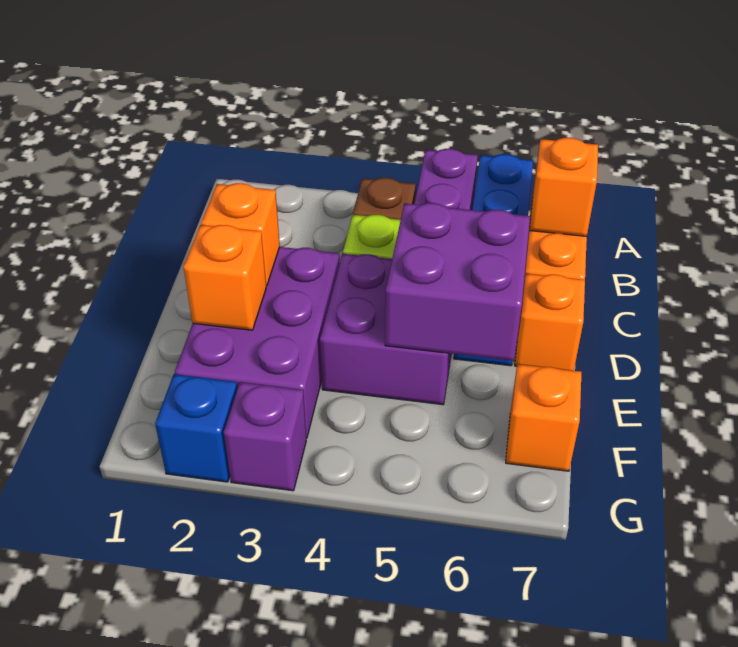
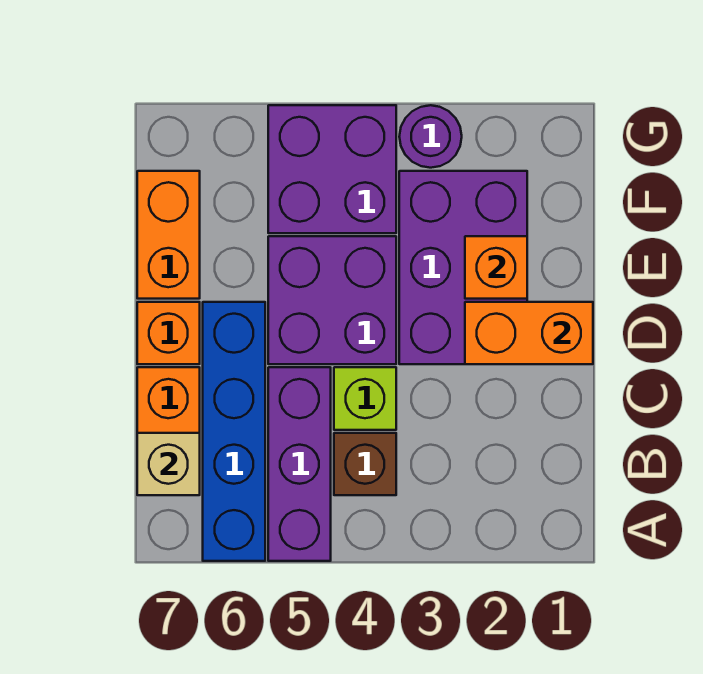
orange brick B7 level 2 -> tan brick B7 level 2
orange brick D2 level 2 -> orange brick D1:D2 level 2
purple brick D5:E6 level 2 -> purple brick F4:G5 level 1
orange brick F7 level 1 -> orange brick E7:F7 level 1
blue brick G2 level 1 -> none
purple brick G3 level 1 -> purple round brick G3 level 1

